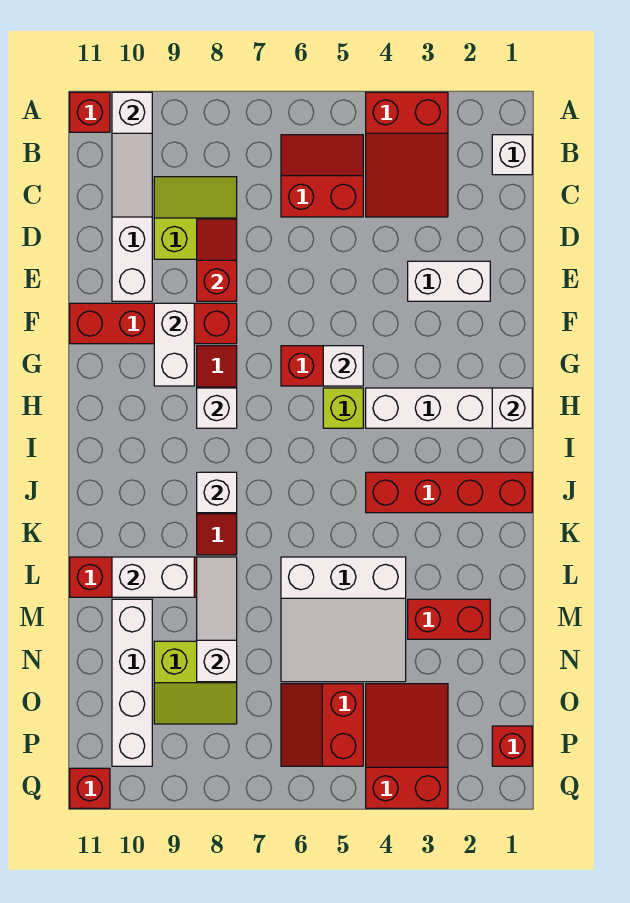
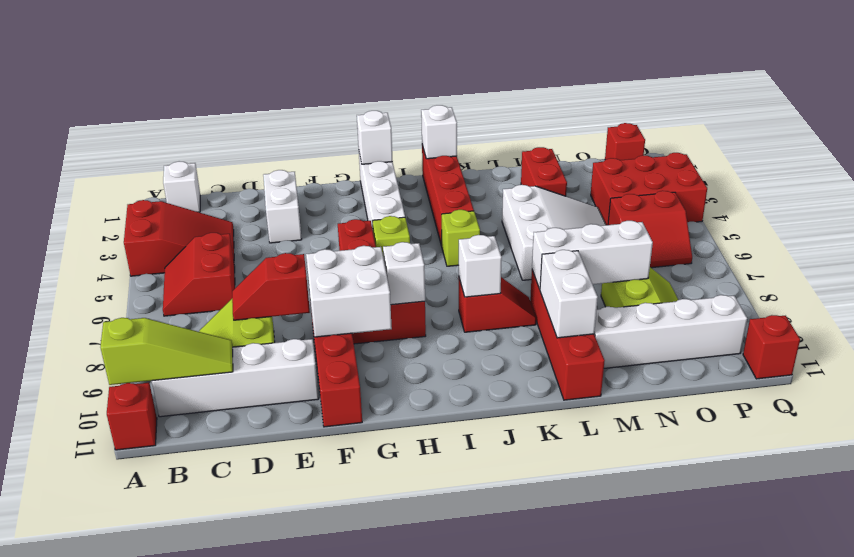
white slope A10:C10 level 2 top A -> lime slope A10:C10 level 2 top A
white brick F9:G9 level 2 -> white brick F8:G9 level 2
white brick G5 level 2 -> white brick J1 level 2
none -> lime brick J5 level 1
white slope L8:N8 level 2 top N -> white brick L8:N8 level 2
red slope O3:Q4 level 1 top Q -> red brick O3:Q4 level 1

